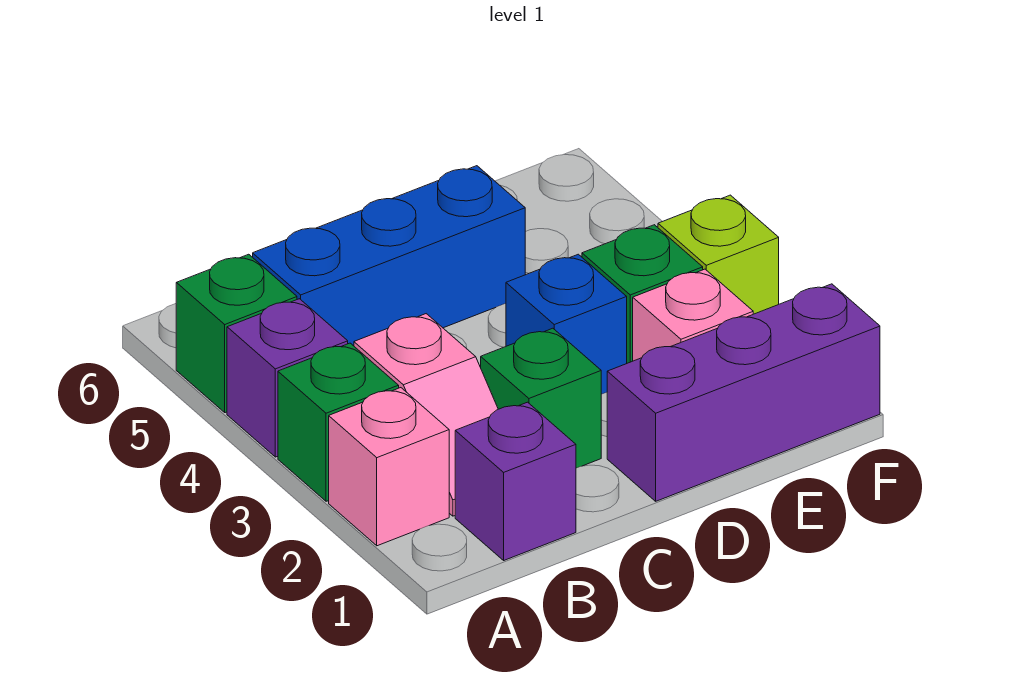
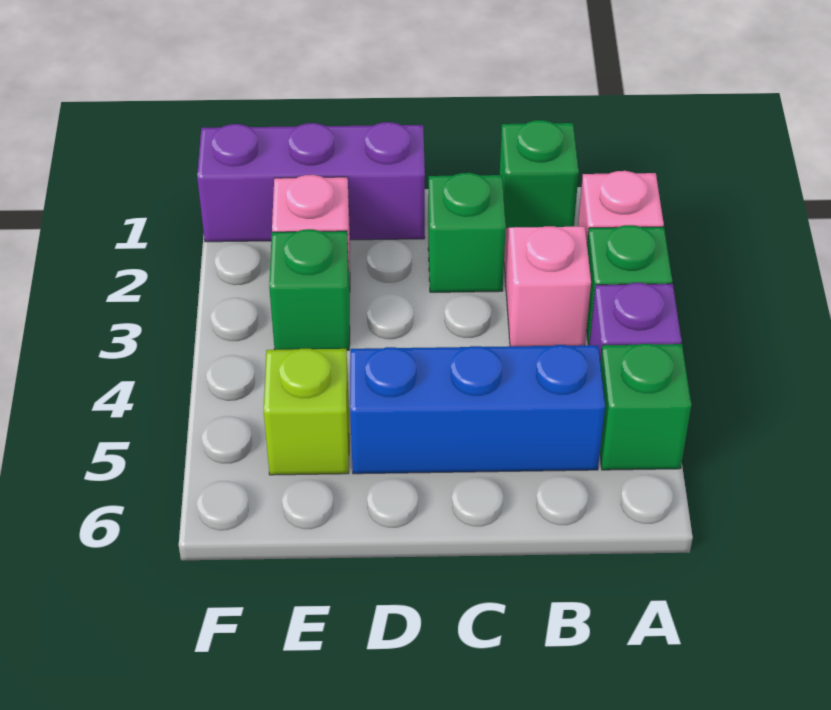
purple brick B1 level 1 -> green brick B1 level 1
blue brick D3 level 1 -> none
lime brick F3 level 1 -> lime brick E5 level 1

